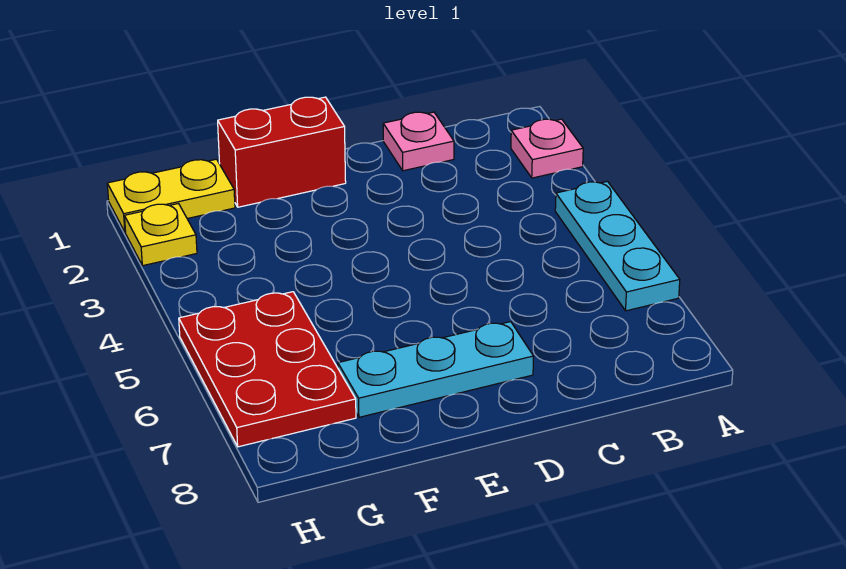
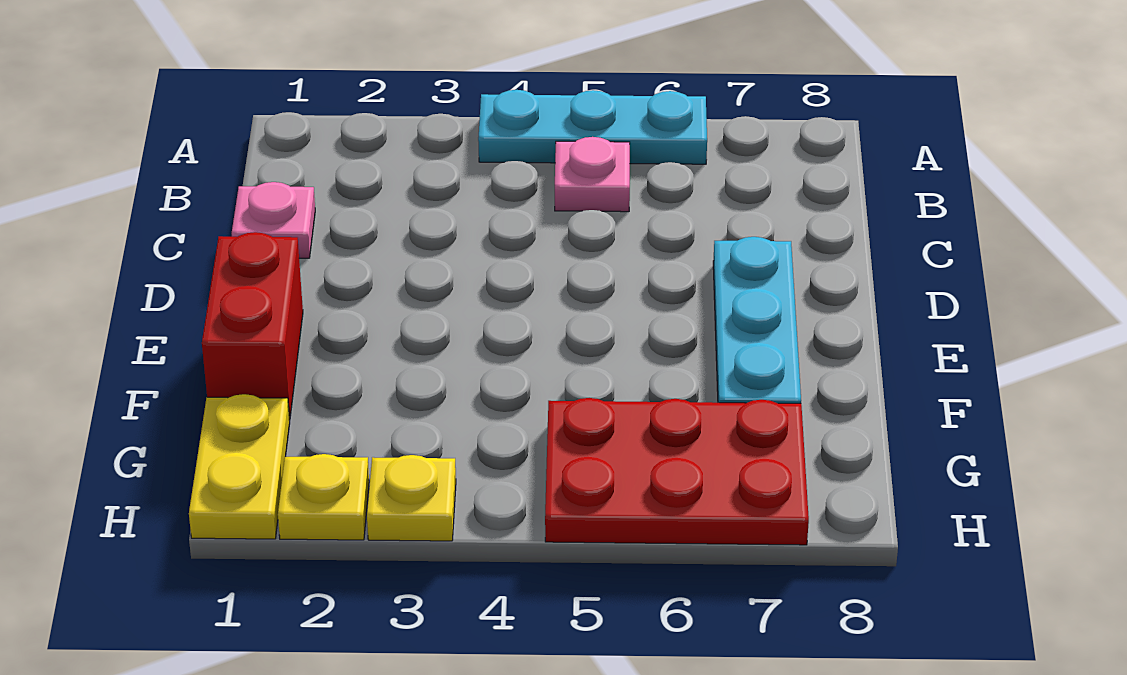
pink plate A2 level 1 -> pink plate B5 level 1
none -> yellow plate H3 level 1

